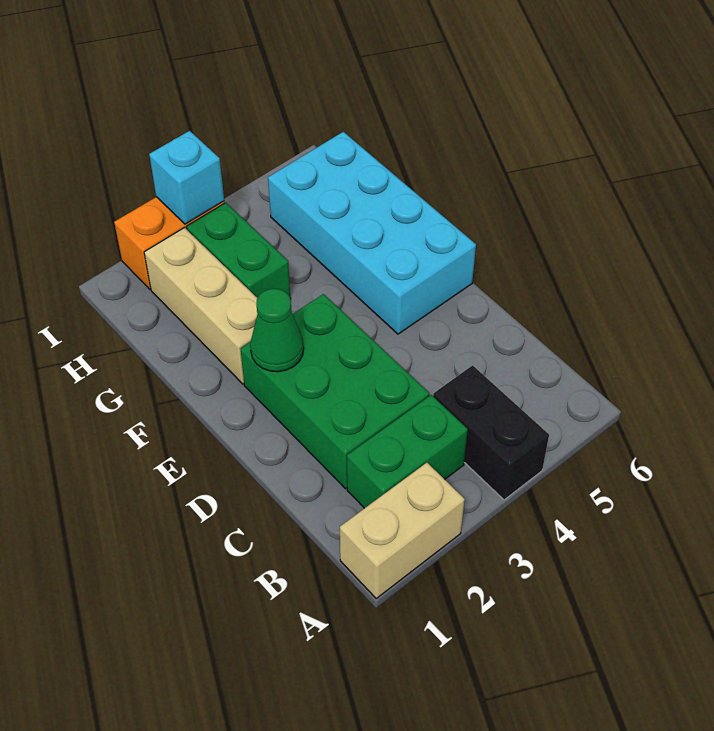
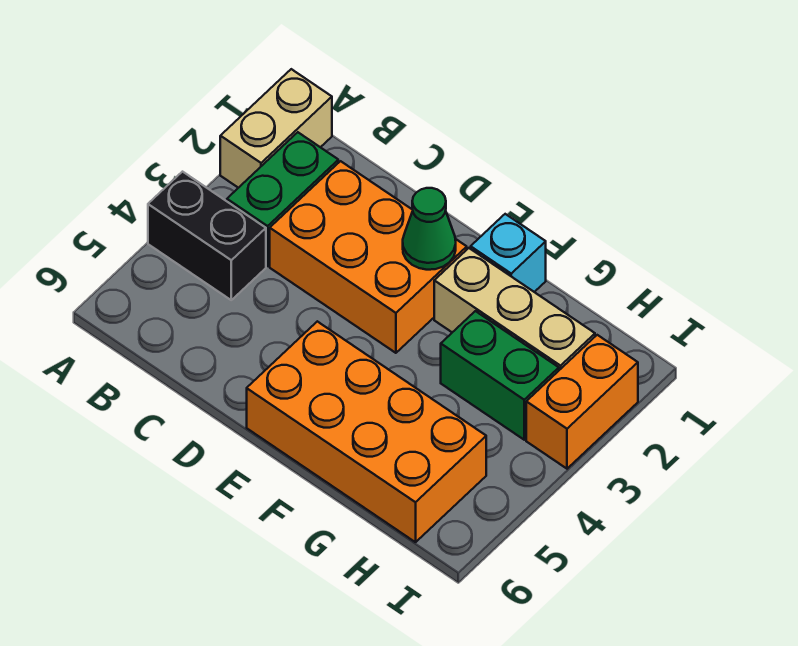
green brick C2:E3 level 1 -> orange brick C2:E3 level 1
cyan brick E5:H6 level 1 -> orange brick E5:H6 level 1
cyan brick I3 level 2 -> cyan brick F1 level 1

